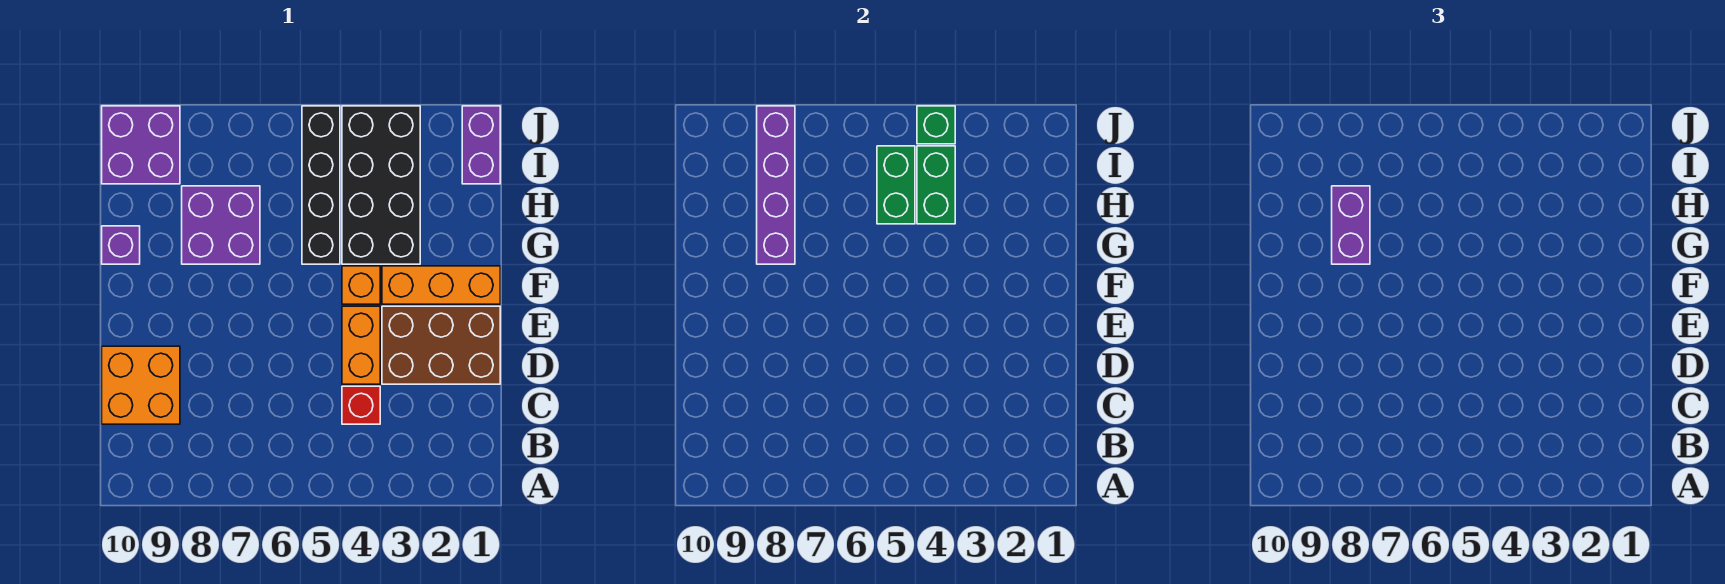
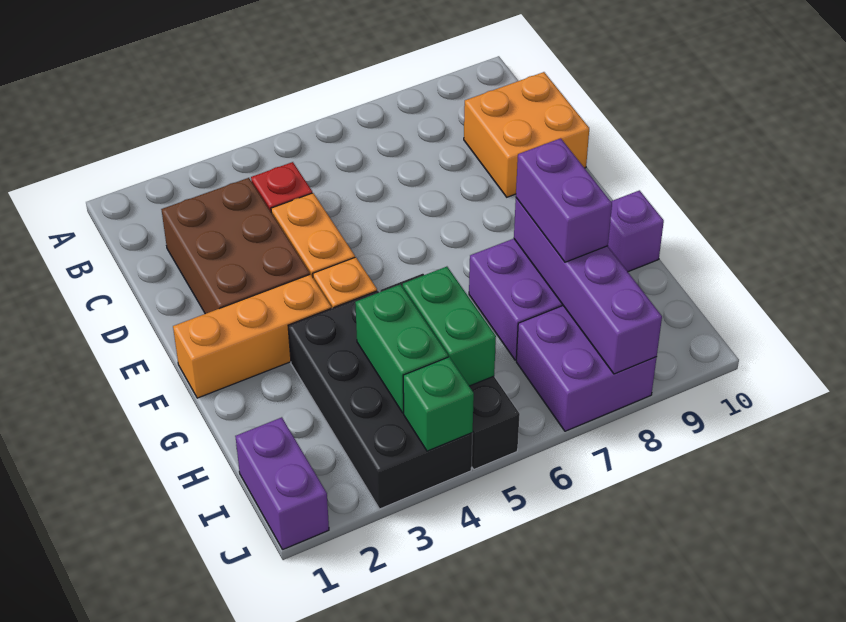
brown brick D1:E3 level 1 -> brown brick C2:E3 level 1
purple brick I9:J10 level 1 -> purple brick I7:J8 level 1

